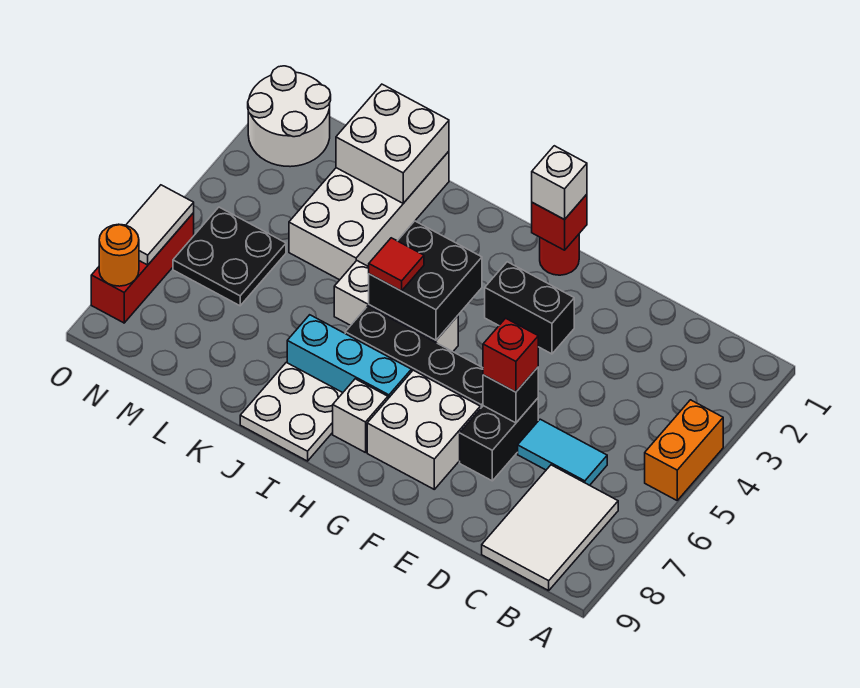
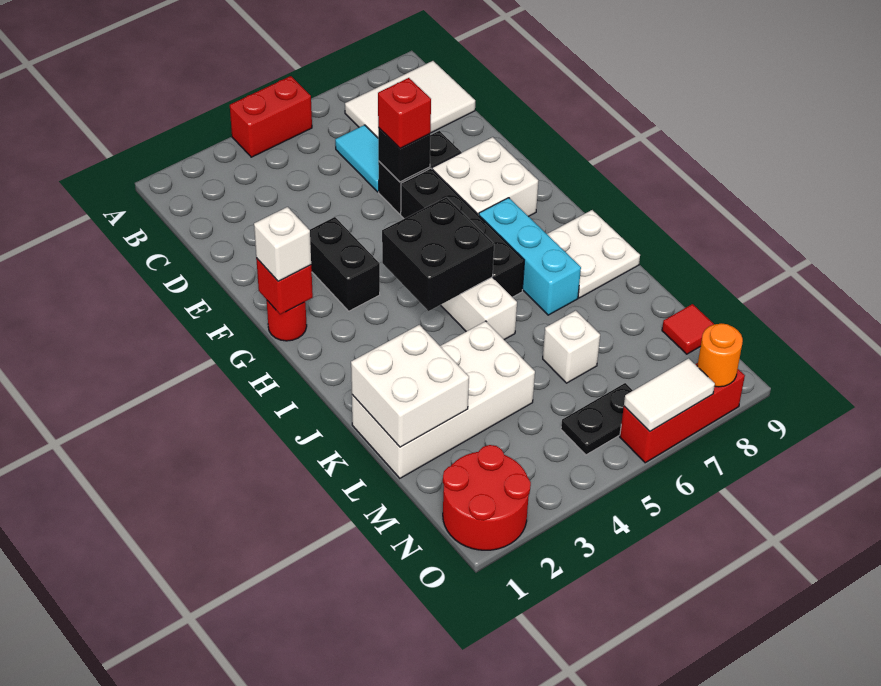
orange brick A4:A5 level 1 -> red brick A4:A5 level 1
white brick H8 level 1 -> white brick L6 level 1
red tile I5 level 3 -> red tile M9 level 1
black plate M5:N6 level 1 -> black plate N5:N6 level 1
white round brick N1:O2 level 1 -> red round brick N1:O2 level 1

